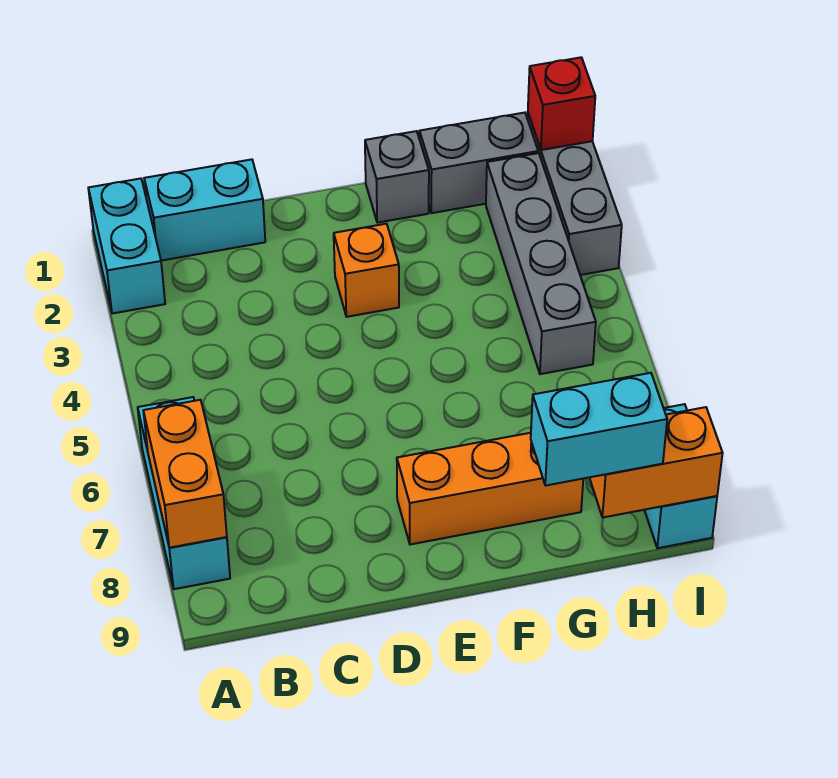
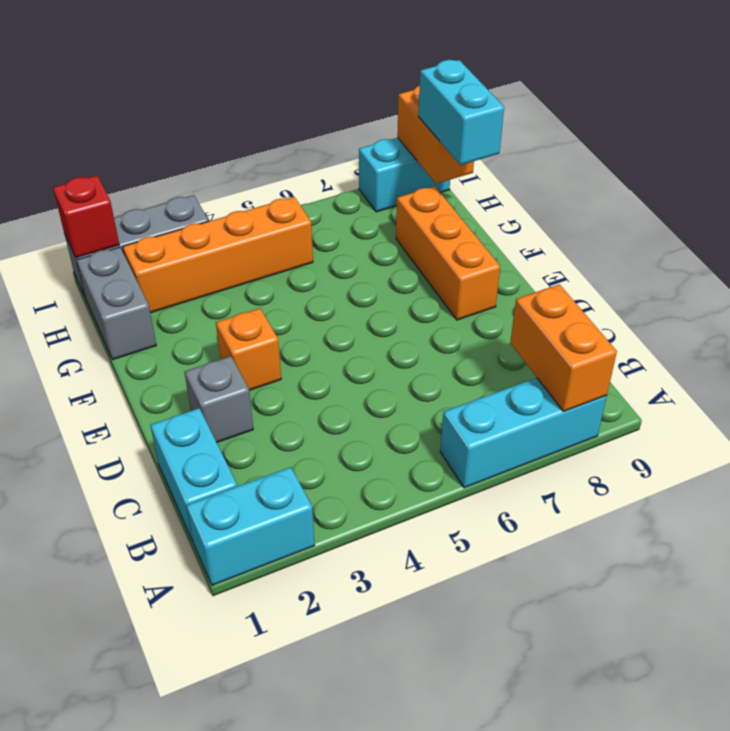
orange brick A7:A8 level 2 -> orange brick A8:B8 level 2
grey brick F1 level 1 -> grey brick D2 level 1
grey brick H2:H5 level 1 -> orange brick H2:H5 level 1

